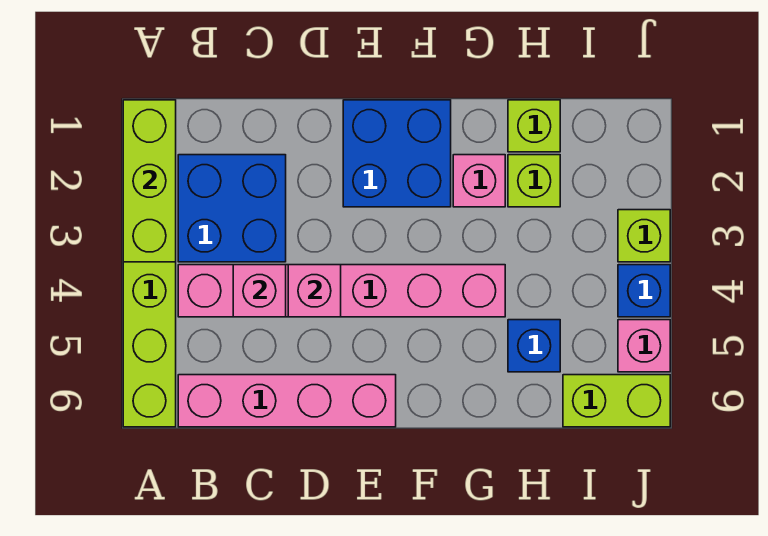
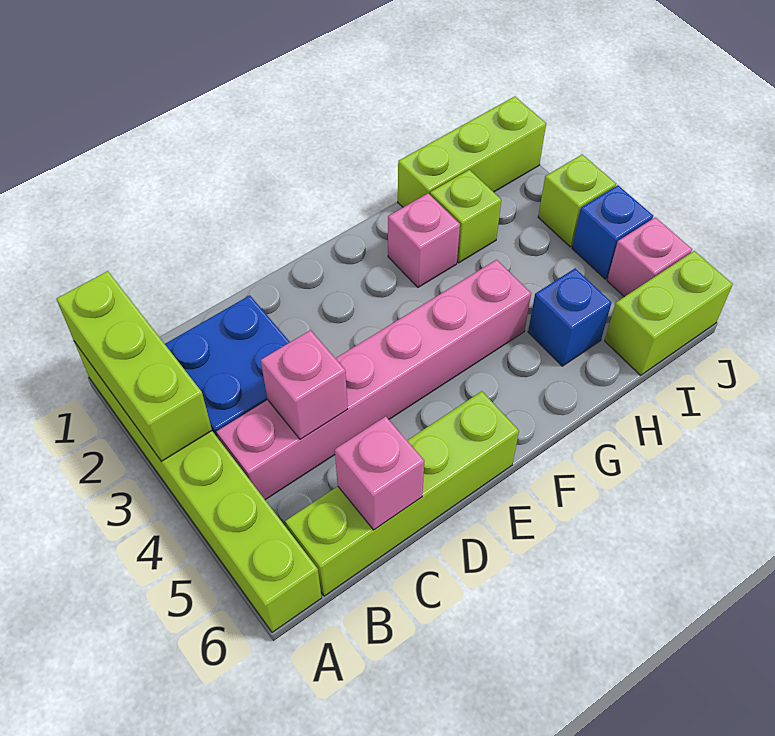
pink brick B6:E6 level 1 -> lime brick B6:E6 level 1
pink brick D4 level 2 -> pink brick C6 level 2
blue brick E1:F2 level 1 -> none
lime brick H1 level 1 -> lime brick H1:J1 level 1

